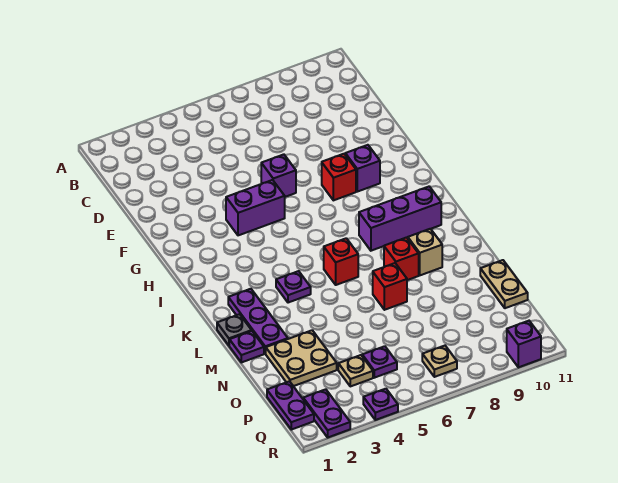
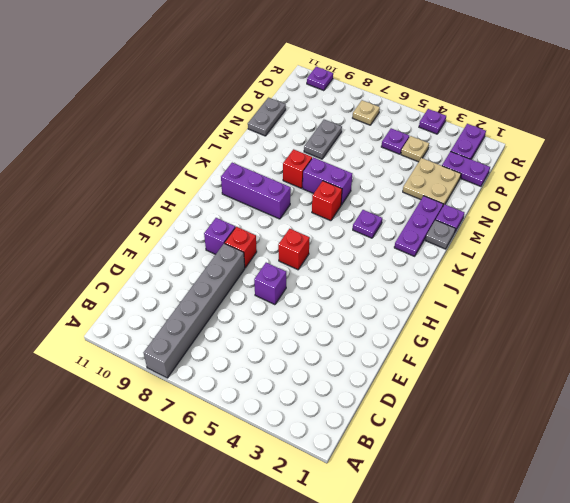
none -> grey brick A8:F8 level 1
purple brick G4:G5 level 1 -> purple brick L6:L7 level 1
tan brick L9 level 1 -> none
red brick M7 level 1 -> red brick H6 level 1
none -> grey plate N8:O8 level 1
tan plate N11:O11 level 1 -> grey plate N11:O11 level 1
purple plate P1:Q1 level 1 -> purple plate P1:P2 level 1
purple brick R10 level 1 -> purple plate R10 level 1

